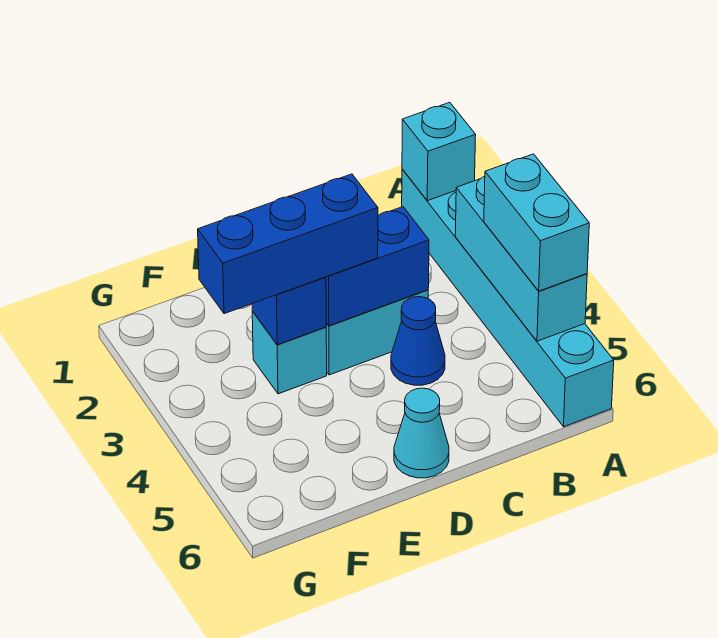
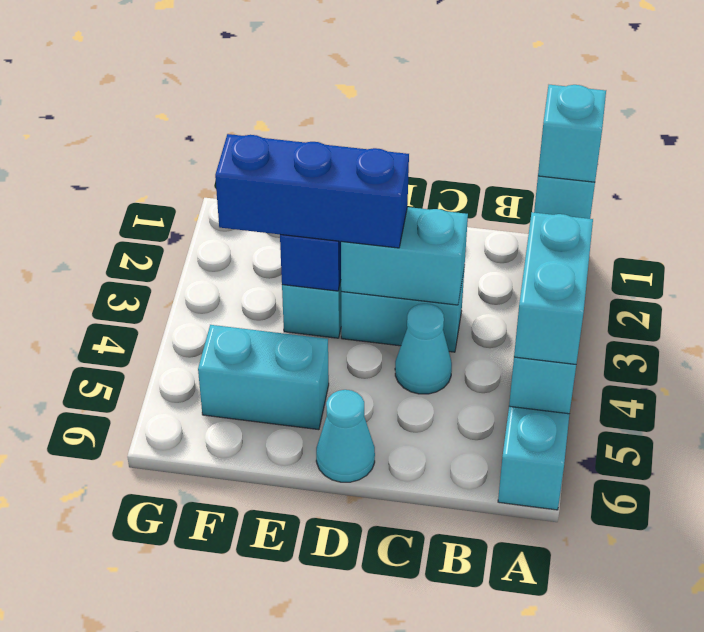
none -> cyan brick A1 level 3
blue brick C3:D3 level 2 -> cyan brick C3:D3 level 2
blue cone C4 level 1 -> cyan cone C4 level 1
none -> cyan brick E5:F5 level 1

